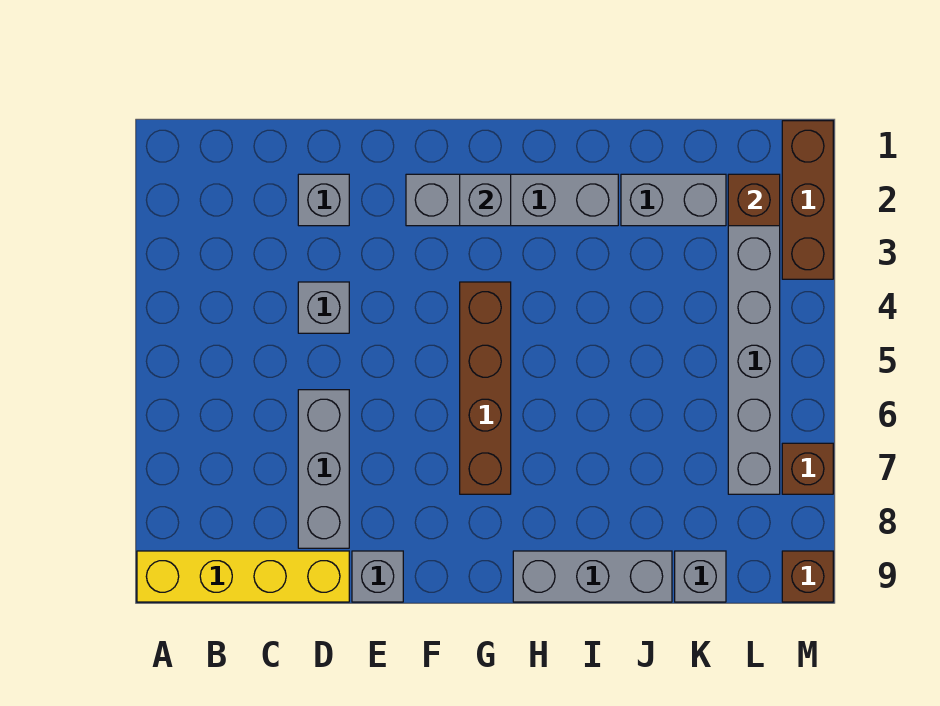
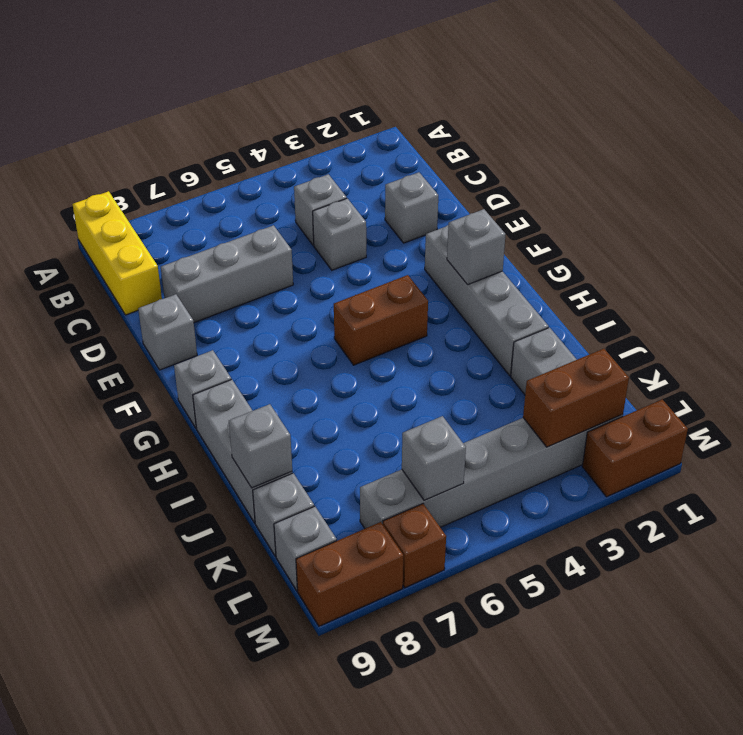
yellow brick A9:D9 level 1 -> yellow brick A9:C9 level 1
none -> grey brick C4 level 1
brown brick G4:G7 level 1 -> brown brick G4:G5 level 1
none -> grey brick G9 level 1
none -> grey brick J9 level 2
brown brick L2 level 2 -> brown brick L2:L3 level 2
none -> grey brick L6 level 2
none -> grey brick L9 level 1
brown brick M1:M3 level 1 -> brown brick M1:M2 level 1
brown brick M9 level 1 -> brown brick M8:M9 level 1

